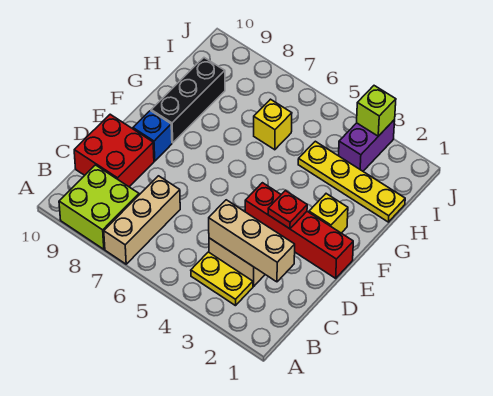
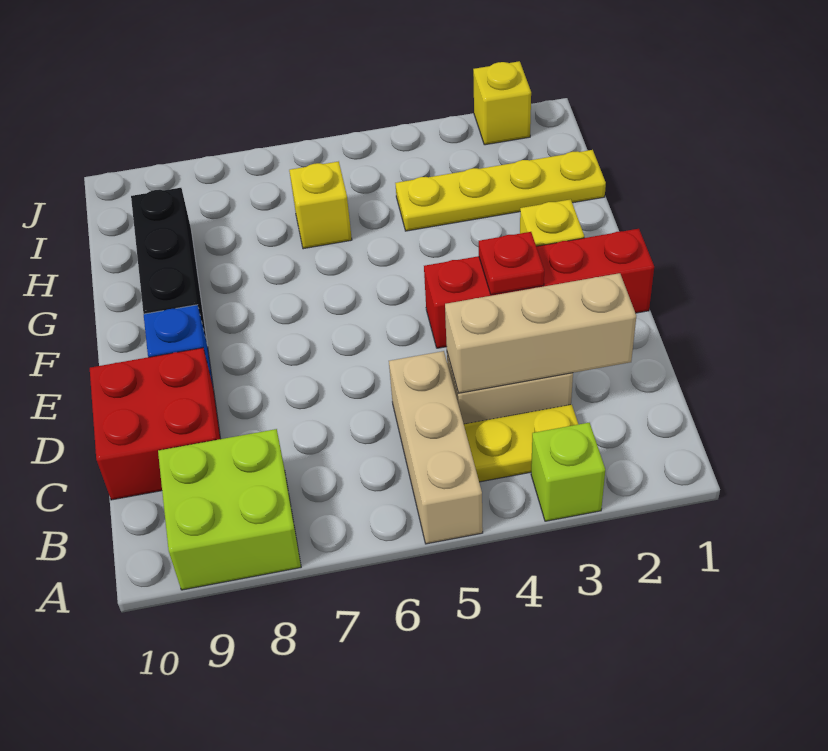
tan brick A7:C7 level 1 -> tan brick A5:C5 level 1
purple brick I3:J3 level 1 -> none
none -> yellow brick J2 level 1
lime brick J3 level 2 -> lime brick A3 level 1

